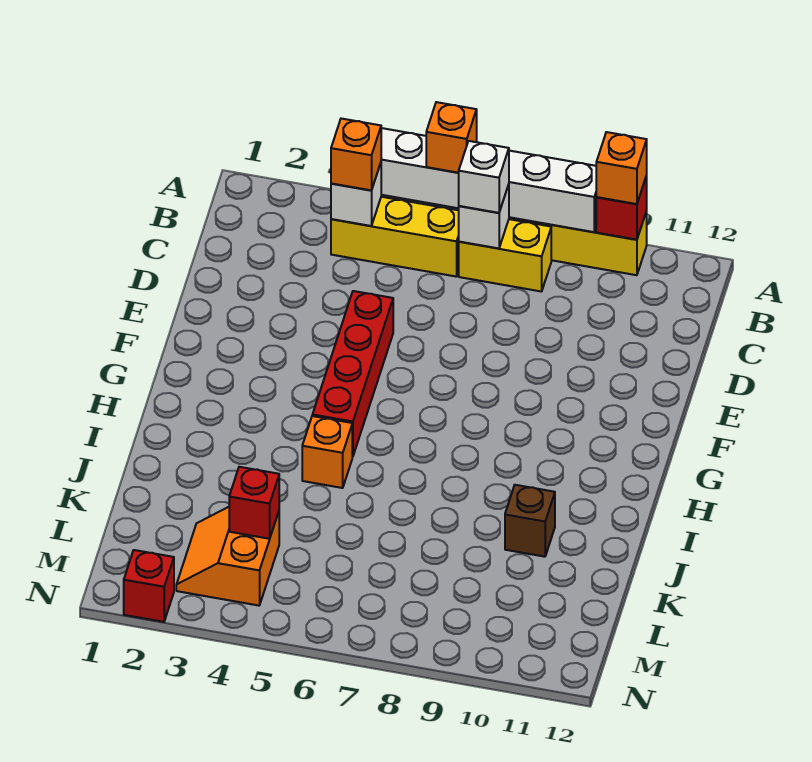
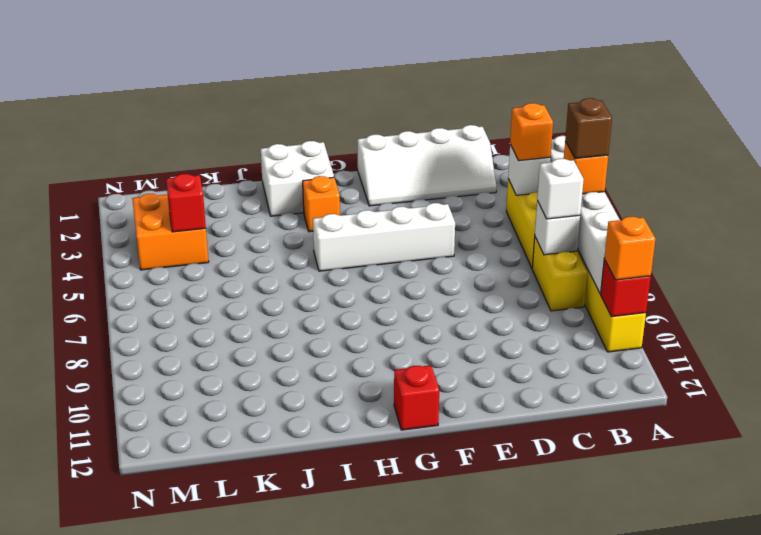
none -> white slope C1:F2 level 1 top 1
red brick E5:H5 level 1 -> white brick E5:H5 level 1
none -> white brick H1:I2 level 1
orange brick I5 level 1 -> orange brick H3 level 1
brown brick J10 level 1 -> brown brick A6 level 4
orange slope L3:M4 level 1 top 4 -> orange brick L3:M4 level 1
red brick N2 level 1 -> red brick G12 level 1

